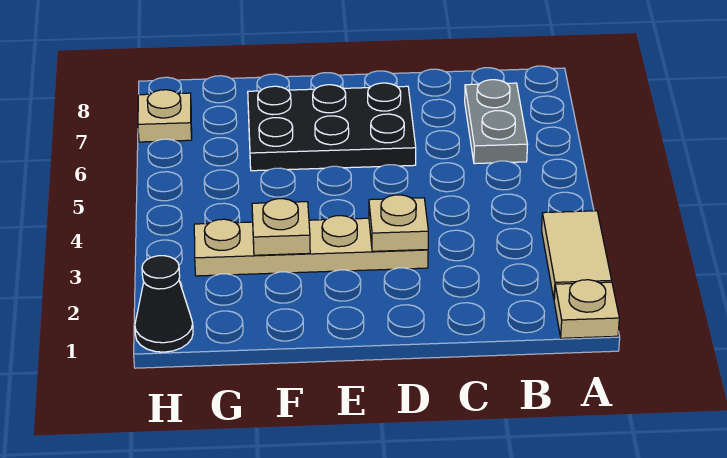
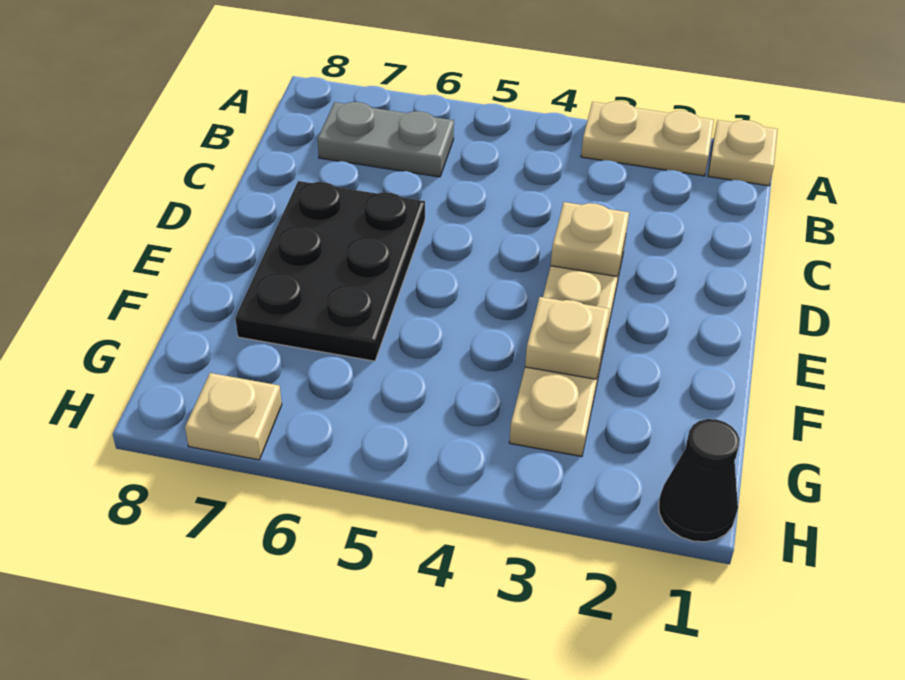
tan tile A2:A3 level 1 -> tan plate A2:A3 level 1

